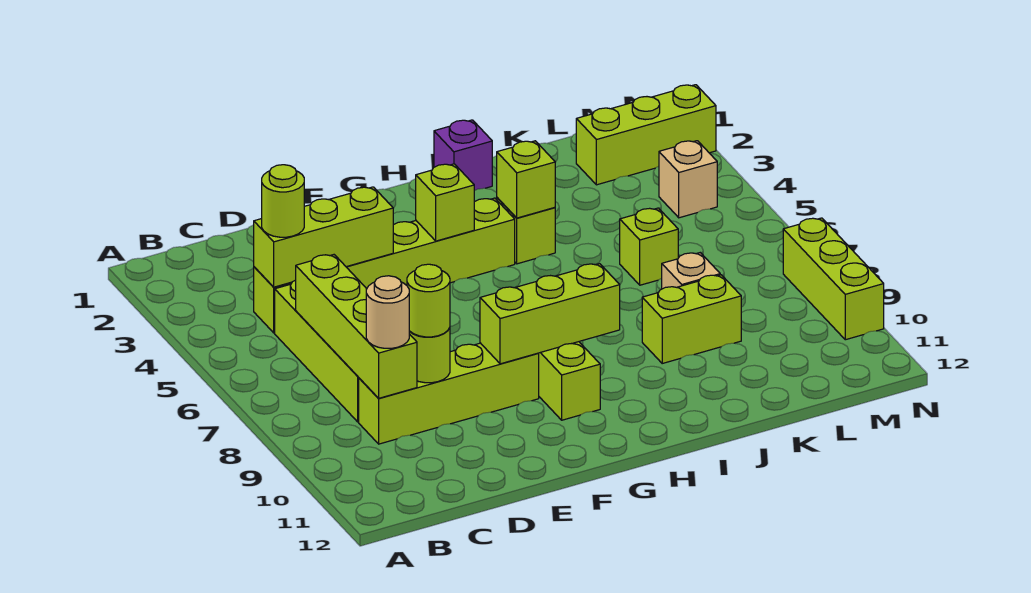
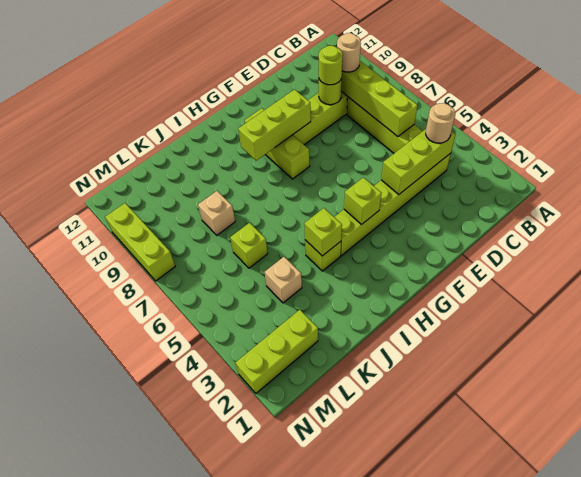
lime round brick C4 level 3 -> tan round brick C4 level 3
purple brick I1 level 1 -> none
lime brick J9:K9 level 1 -> none
tan brick M4 level 1 -> tan brick K4 level 1

